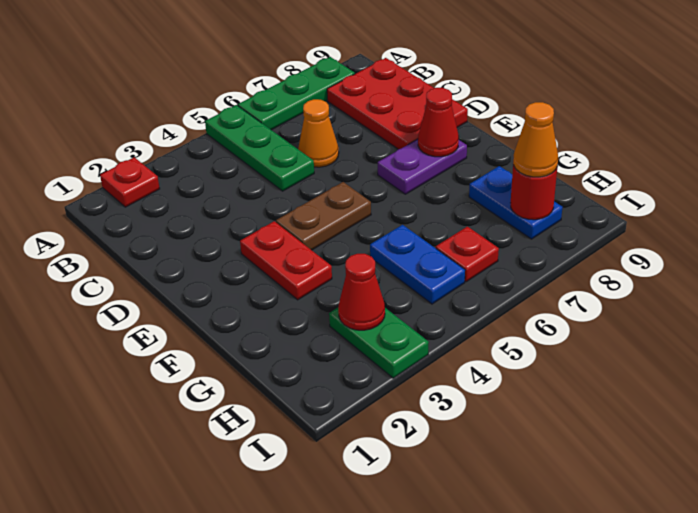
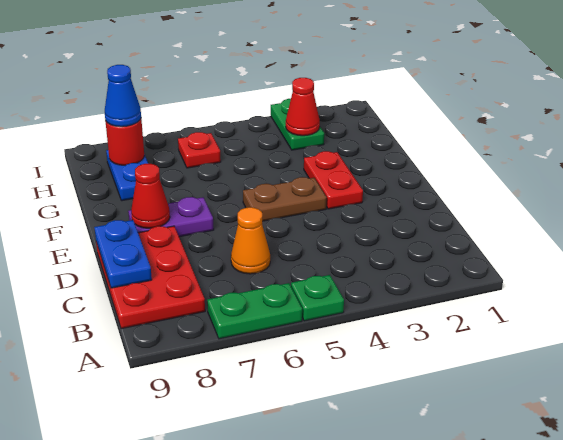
red plate A2 level 1 -> none
green plate A5:C5 level 1 -> green plate A5 level 1
green plate A6:A8 level 1 -> green plate A6:A7 level 1
blue plate G5:H5 level 1 -> blue plate C9:D9 level 2
orange cone H8 level 3 -> blue cone H8 level 3

